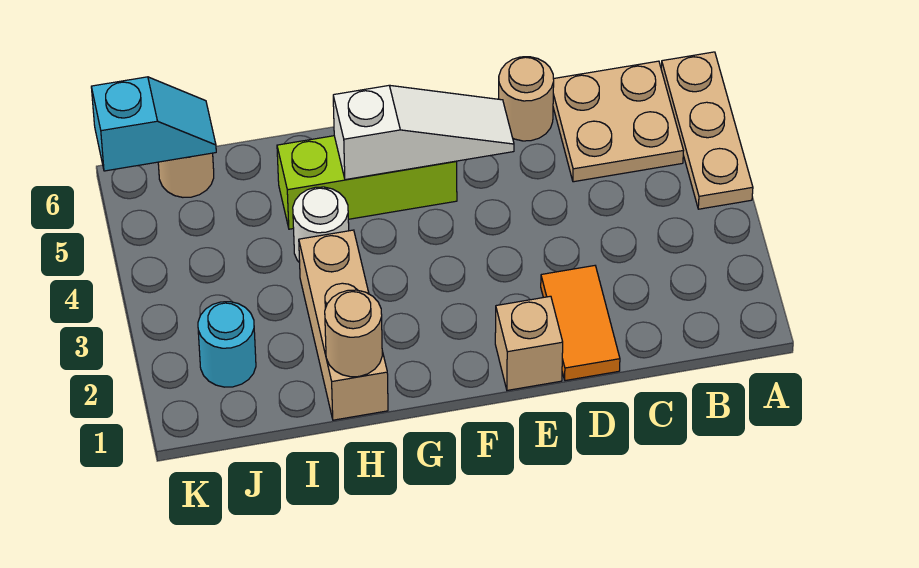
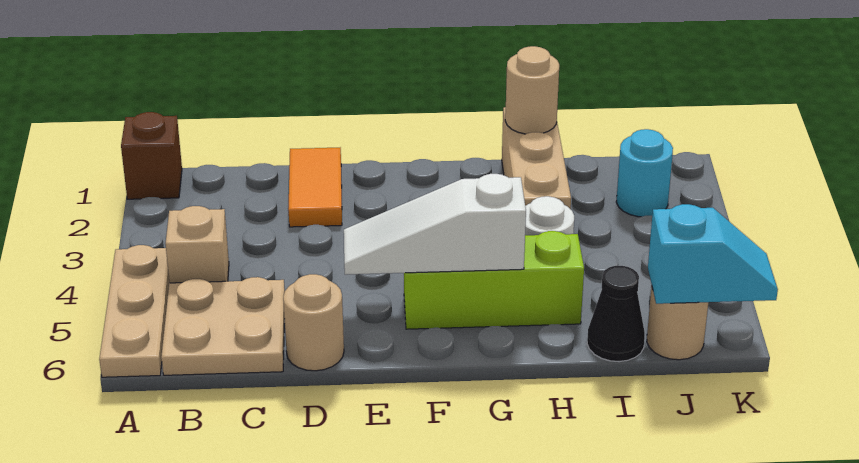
none -> brown brick A1 level 1
tan brick E1 level 1 -> tan brick B4 level 1
none -> black cone I6 level 1
cyan slope J6:K6 level 2 top K -> cyan slope J6:K6 level 2 top J

